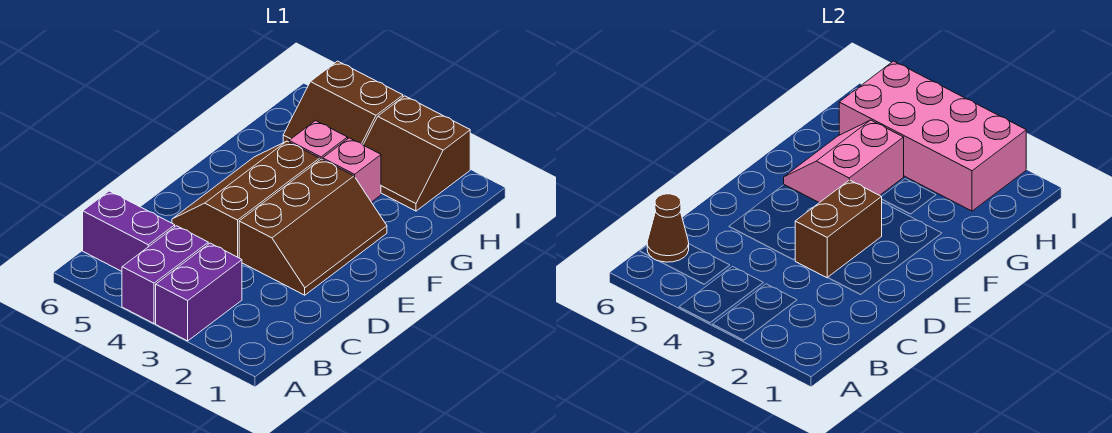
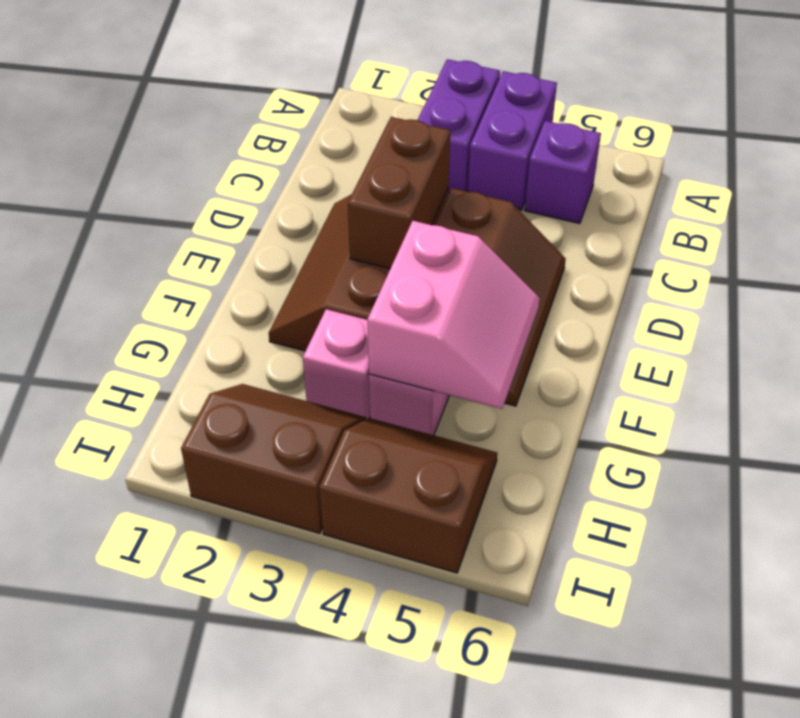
purple brick B5:B6 level 1 -> purple brick B5 level 1
brown cone B6 level 2 -> none
pink brick H2:I5 level 2 -> none

